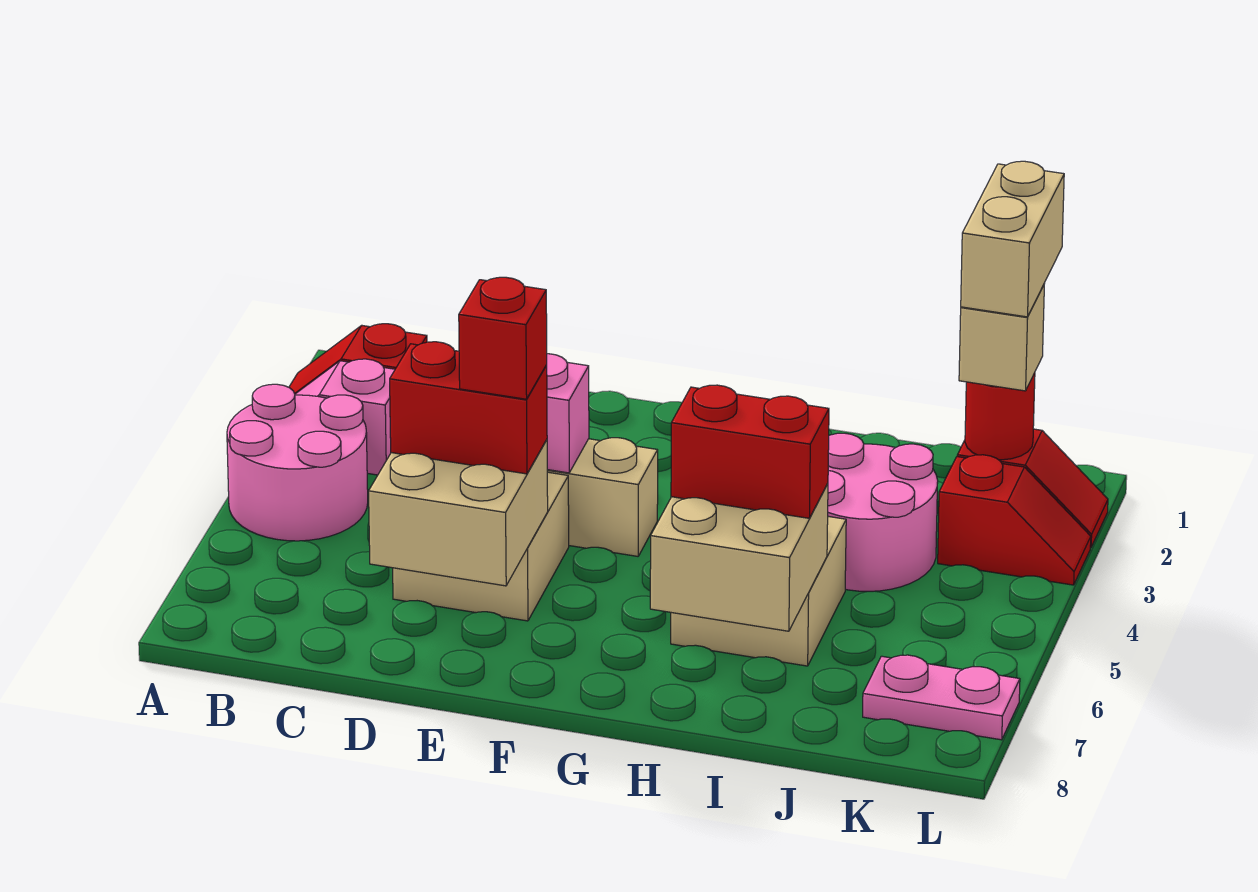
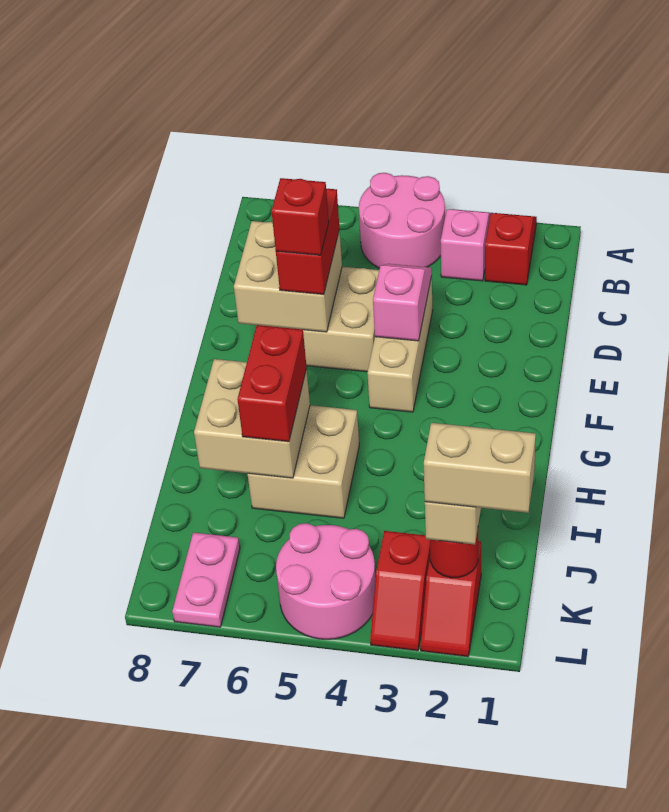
pink round brick I3:J4 level 1 -> pink round brick K4:L5 level 1

